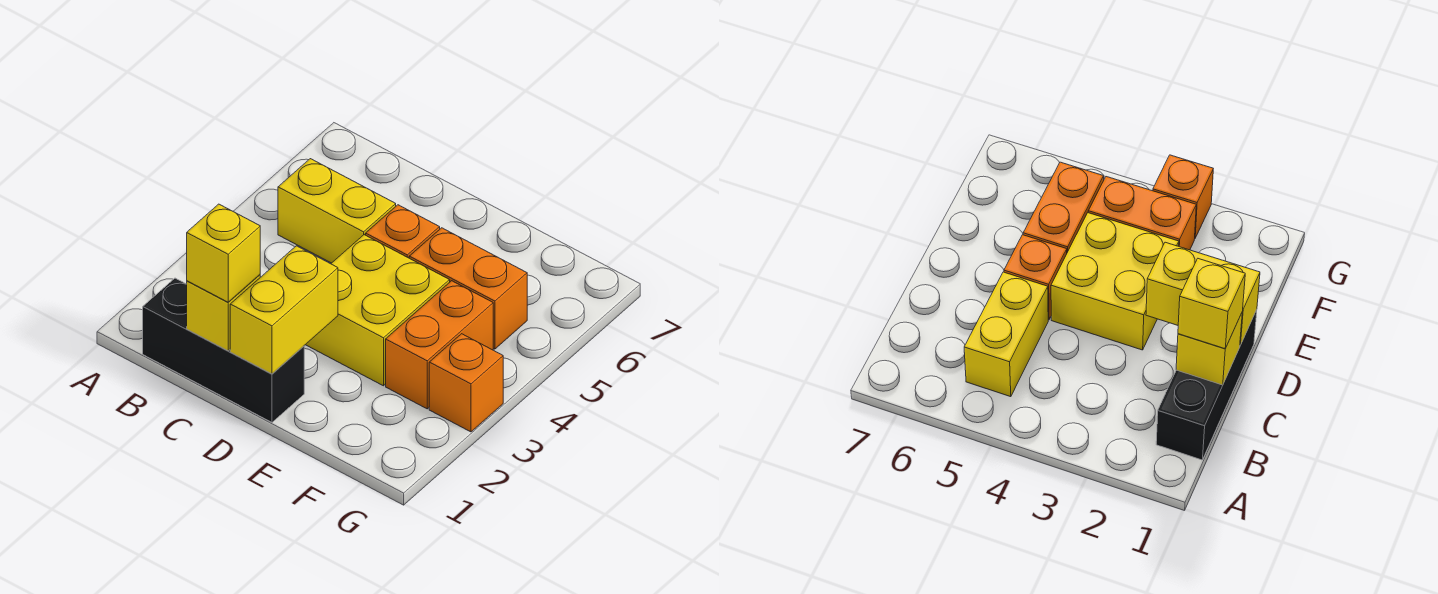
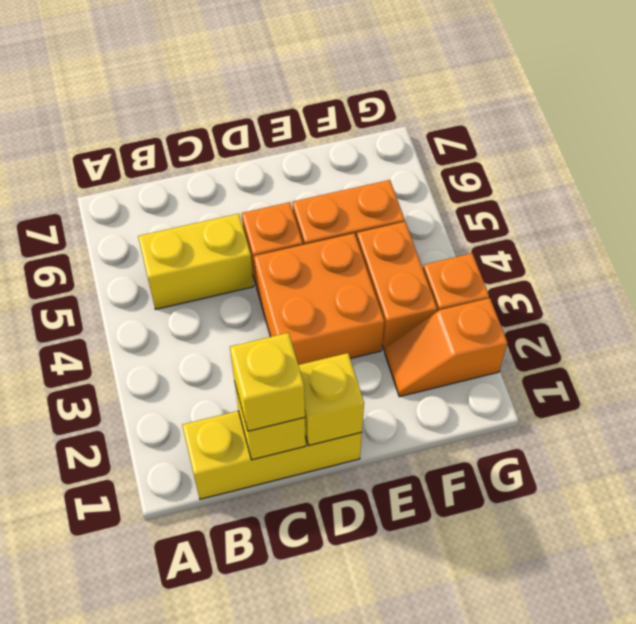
black brick B1:D1 level 1 -> yellow brick B1:D1 level 1
yellow brick D1:D2 level 2 -> yellow brick D1 level 2
yellow brick D3:E4 level 1 -> orange brick D3:E4 level 1
none -> orange slope F2:G2 level 1 top G

